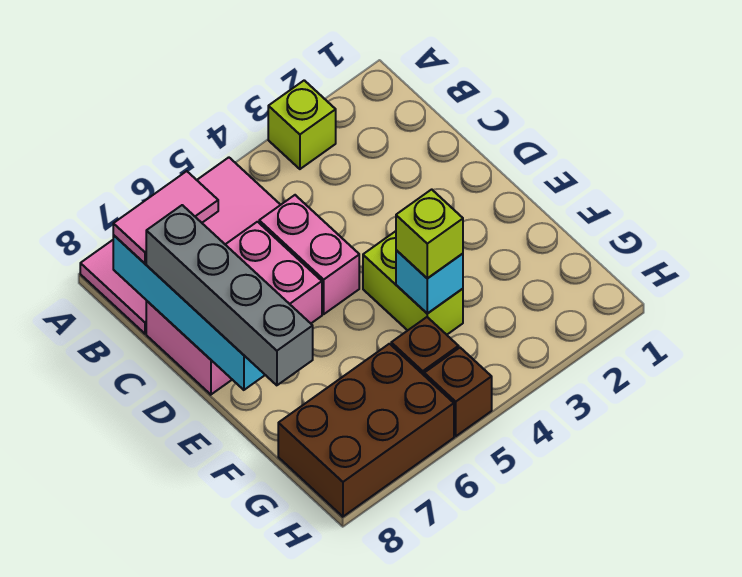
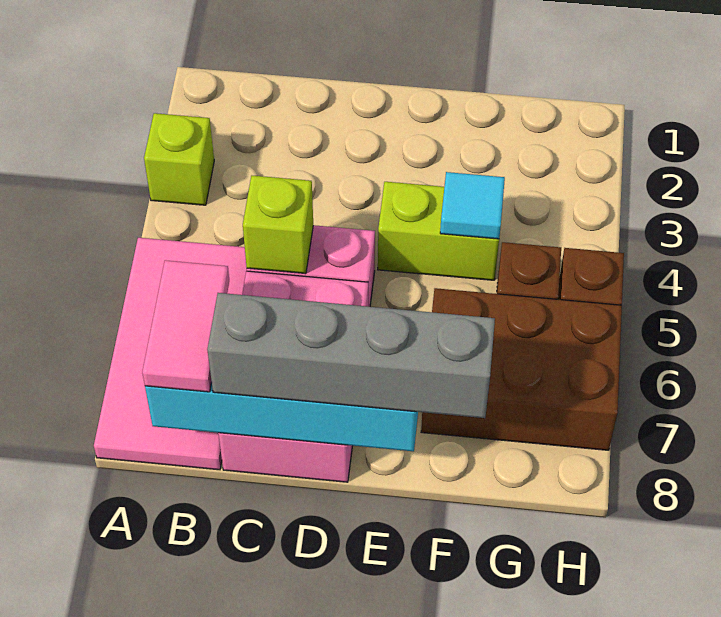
cyan brick F4 level 2 -> cyan tile F4 level 2
lime brick F4 level 3 -> lime brick C5 level 2
brown brick G6:H8 level 1 -> brown brick F6:H7 level 1

